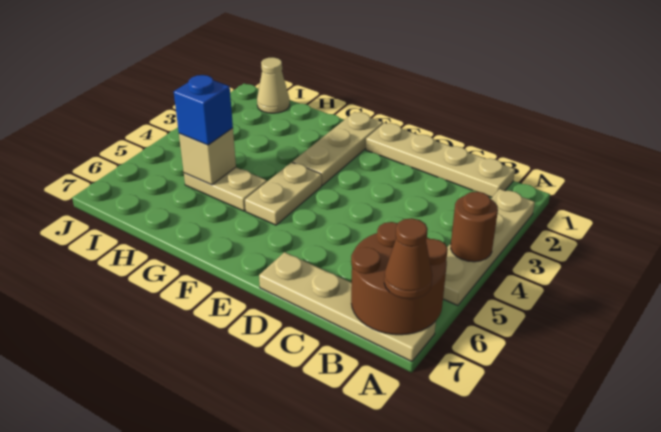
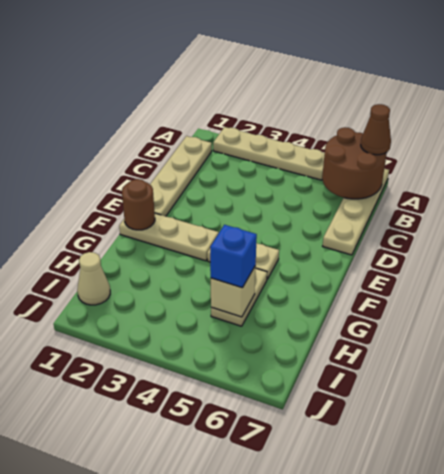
brown round brick A4 level 2 -> brown round brick F1 level 2

